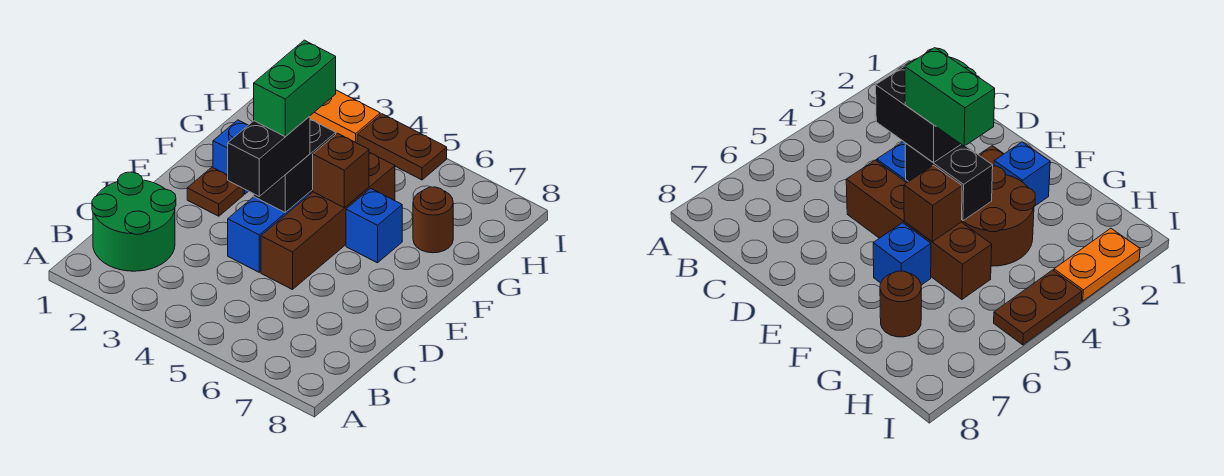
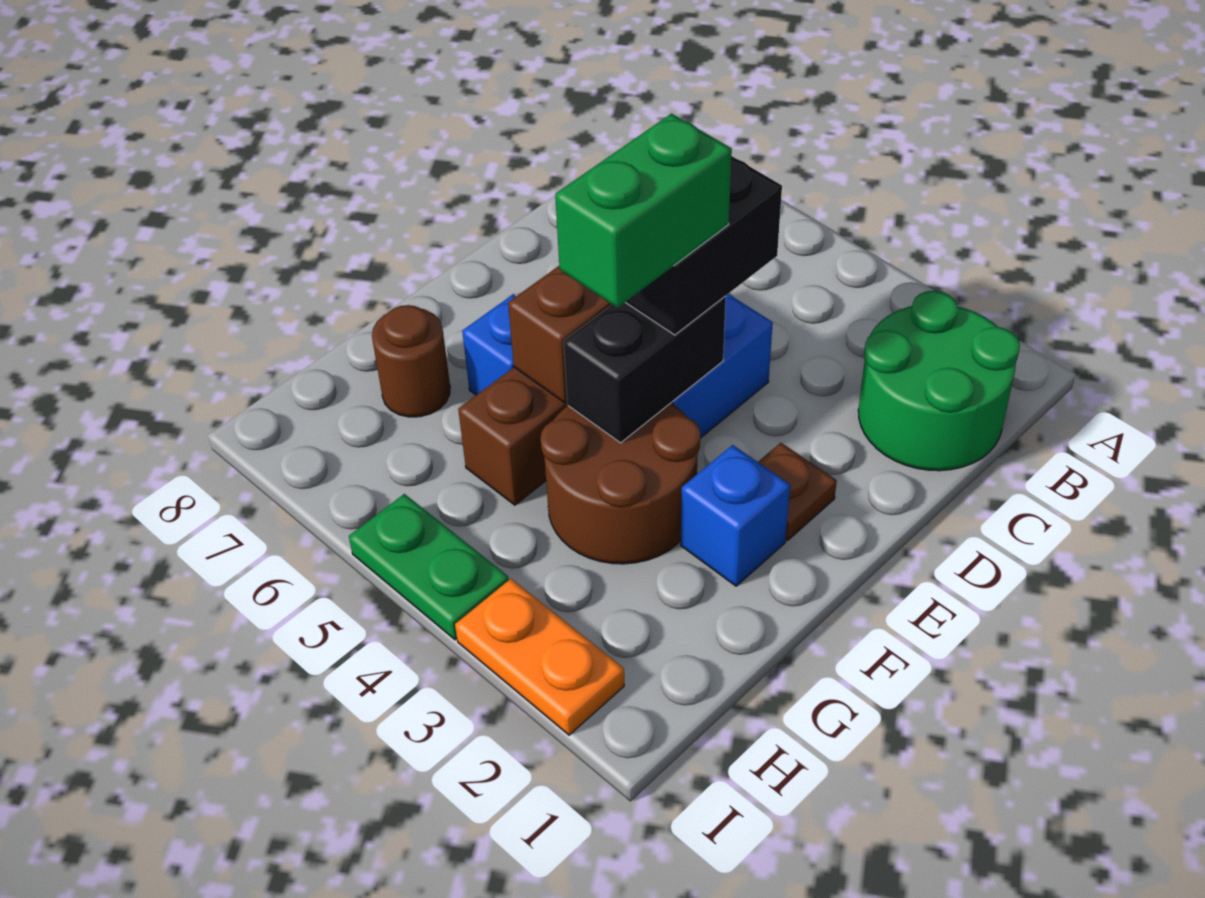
brown plate I4:I5 level 1 -> green plate I4:I5 level 1

